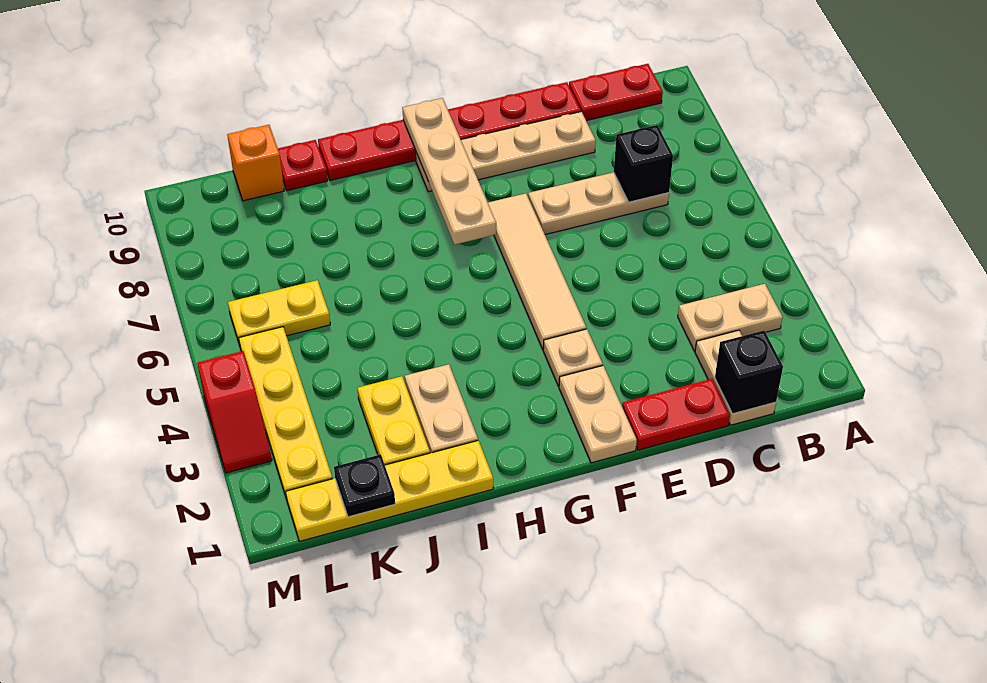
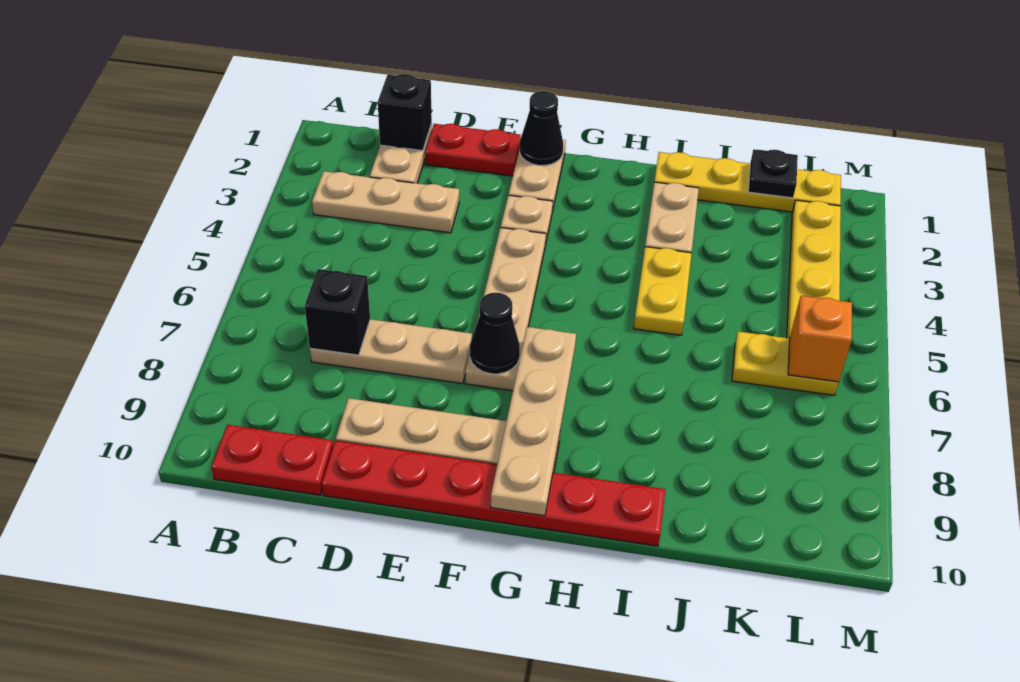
tan plate B3:C3 level 1 -> tan plate B3:D3 level 1
none -> black cone F1 level 2
tan tile F4:F7 level 1 -> tan plate F4:F7 level 1
none -> black cone F7 level 2
yellow plate J2:J3 level 1 -> yellow plate I4:I5 level 1
red plate J10 level 1 -> none
orange brick K10 level 1 -> orange brick L6 level 2
red slope M3:M4 level 1 top 4 -> none

